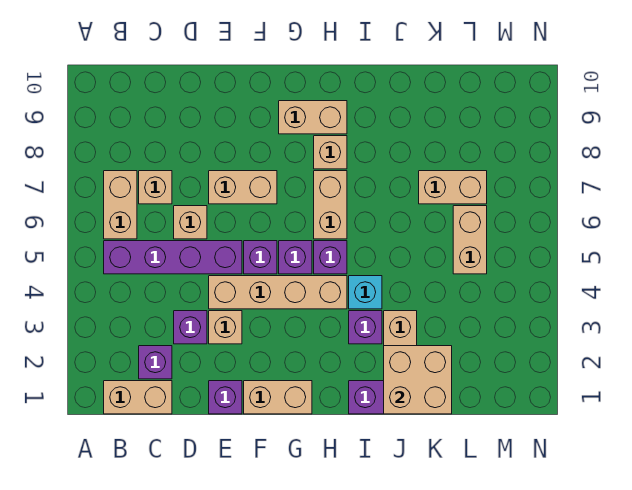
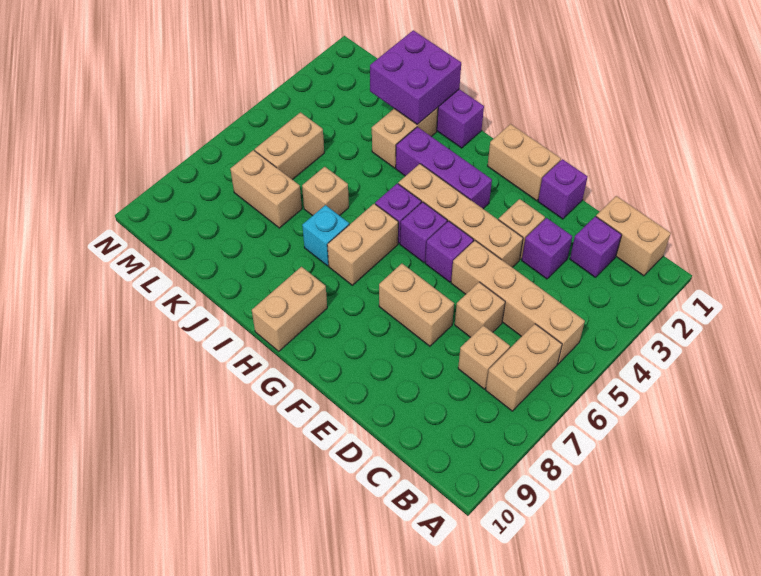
purple brick B5:E5 level 1 -> tan brick B5:E5 level 1
tan brick G9:H9 level 1 -> tan brick H9:H10 level 1
tan brick H8 level 1 -> tan brick J6 level 1
purple brick I3 level 1 -> purple brick G3:I3 level 1
cyan brick I4 level 1 -> cyan brick I7 level 1
tan brick J1:K2 level 2 -> purple brick J1:K2 level 2

